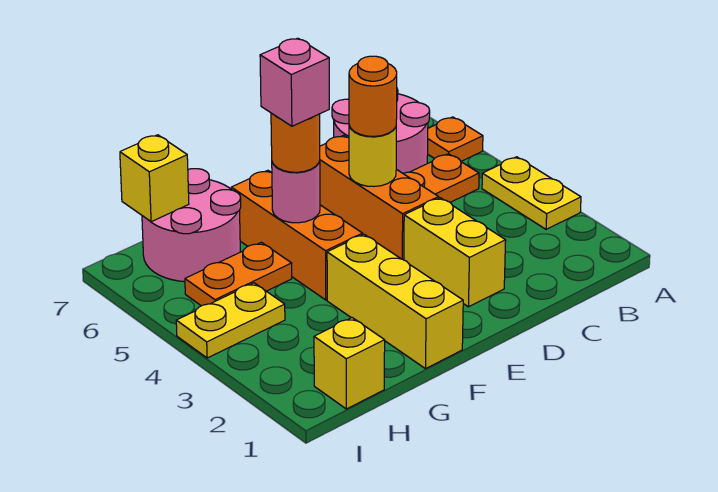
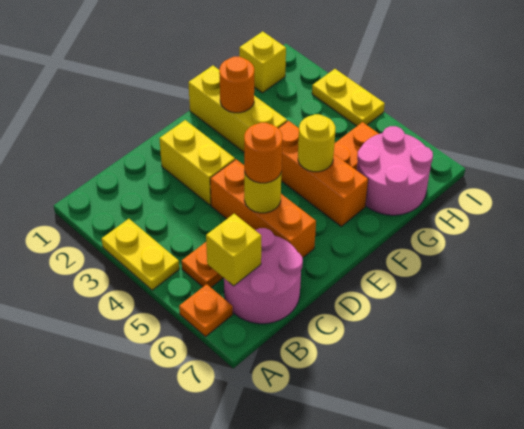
pink round brick F5 level 2 -> yellow round brick F5 level 2
orange round brick F5 level 3 -> orange round brick F2 level 2
pink brick F5 level 4 -> none
yellow plate H4:I4 level 1 -> yellow plate I3:I4 level 1
yellow brick H7 level 2 -> yellow brick B6 level 2

